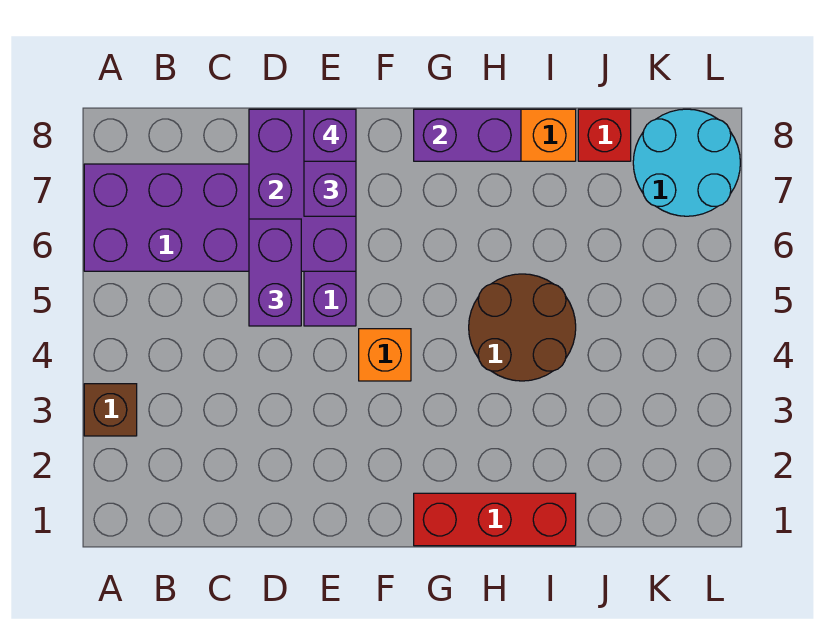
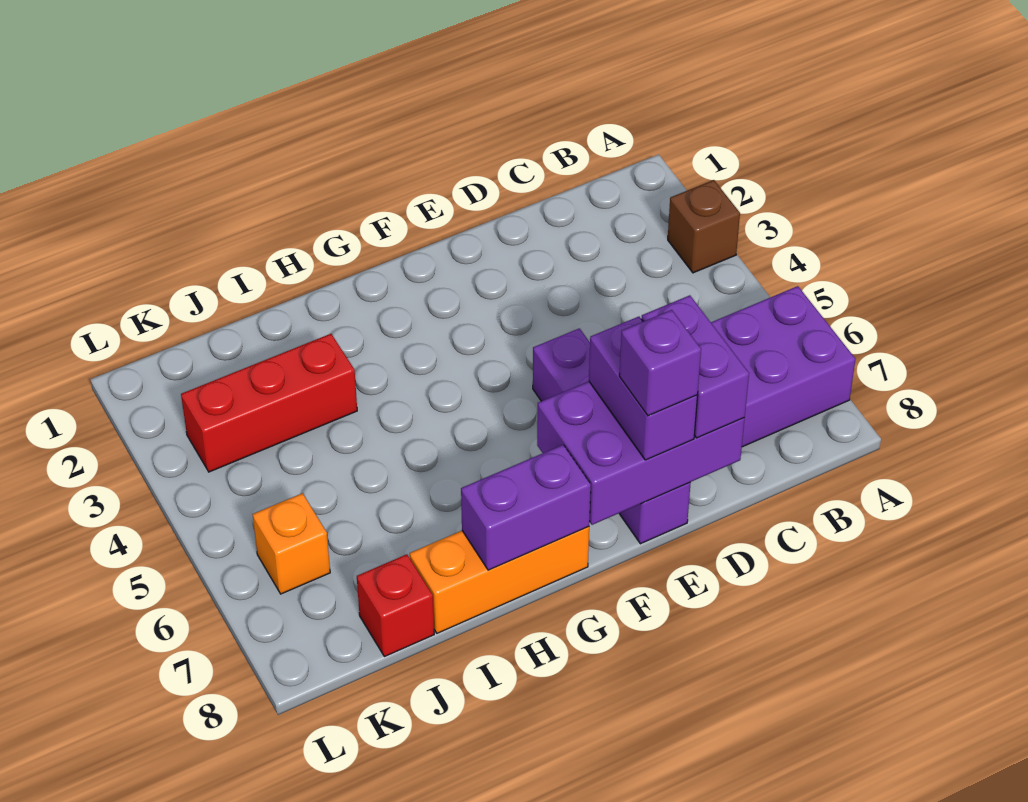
purple brick D5:D6 level 3 -> purple brick D7:D8 level 3
purple brick D6:E8 level 2 -> purple brick D7:F8 level 2
orange brick F4 level 1 -> orange brick K6 level 1
red brick G1:I1 level 1 -> red brick I3:K3 level 1
brown round brick H4:I5 level 1 -> none
cyan round brick K7:L8 level 1 -> none

